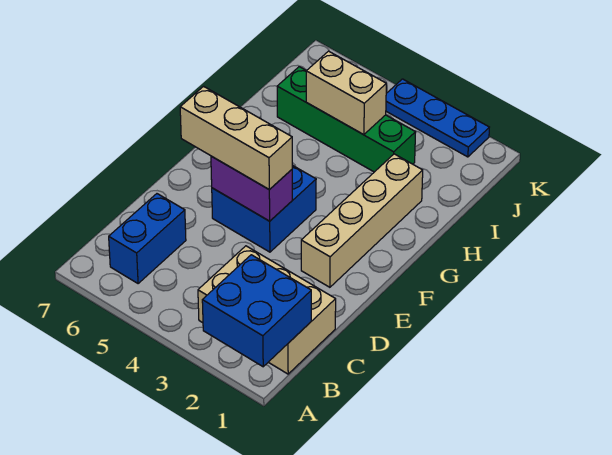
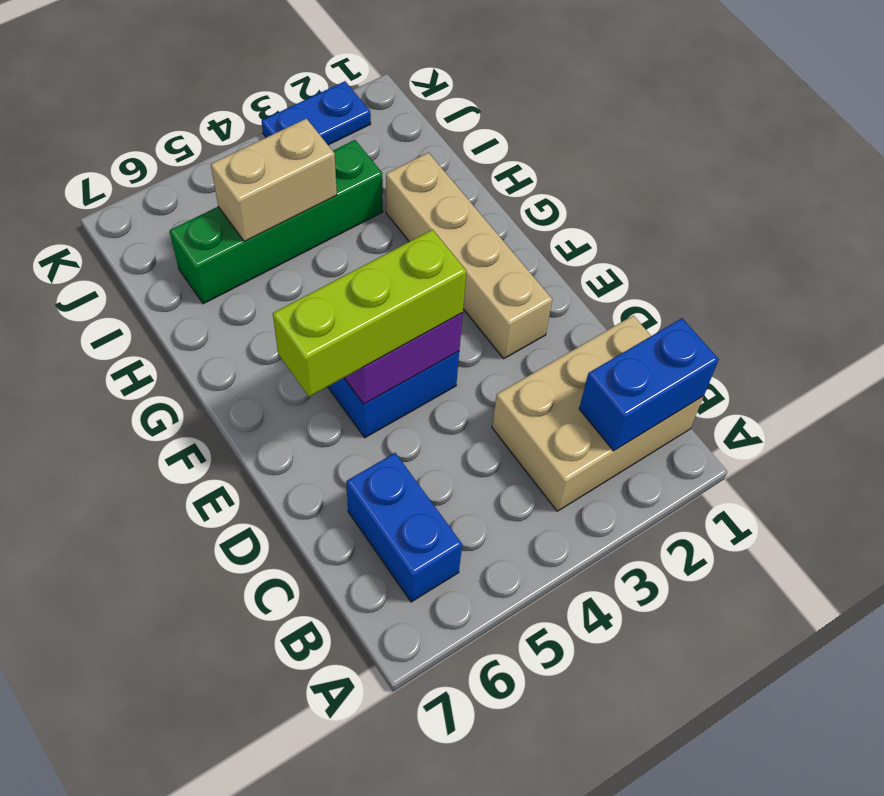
blue brick A1:B2 level 2 -> blue brick B1:B2 level 2
tan brick E4:E6 level 3 -> lime brick E4:E6 level 3
blue plate K2:K4 level 1 -> blue plate K2:K3 level 1

